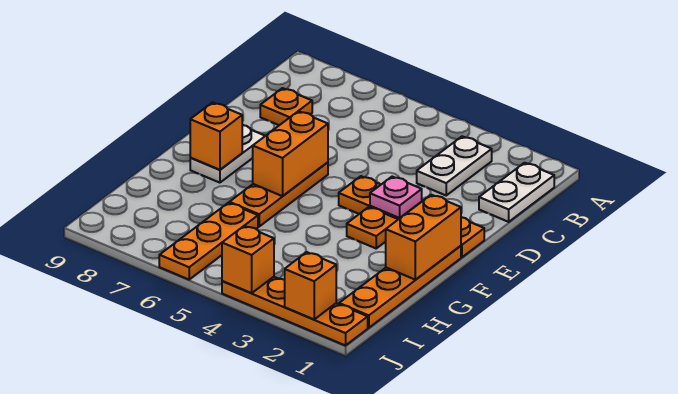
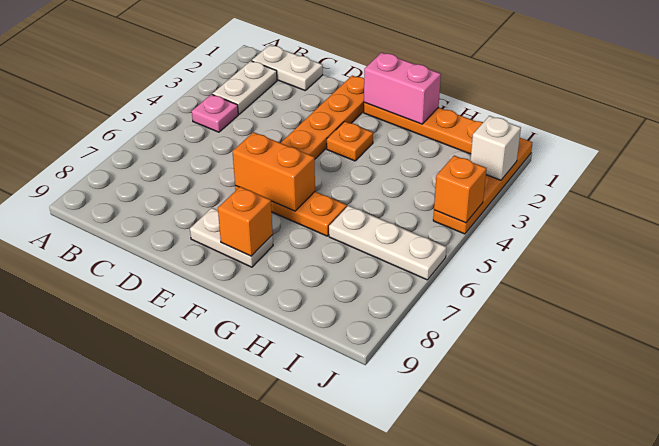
white plate B3:C3 level 1 -> white plate B2:B3 level 1
orange plate C8 level 1 -> none
pink plate E3 level 2 -> pink plate B4 level 1
orange brick F1:G1 level 2 -> pink brick F1:G1 level 2
orange plate H6:J6 level 1 -> white plate H6:J6 level 1
orange brick J2 level 2 -> white brick J2 level 2

